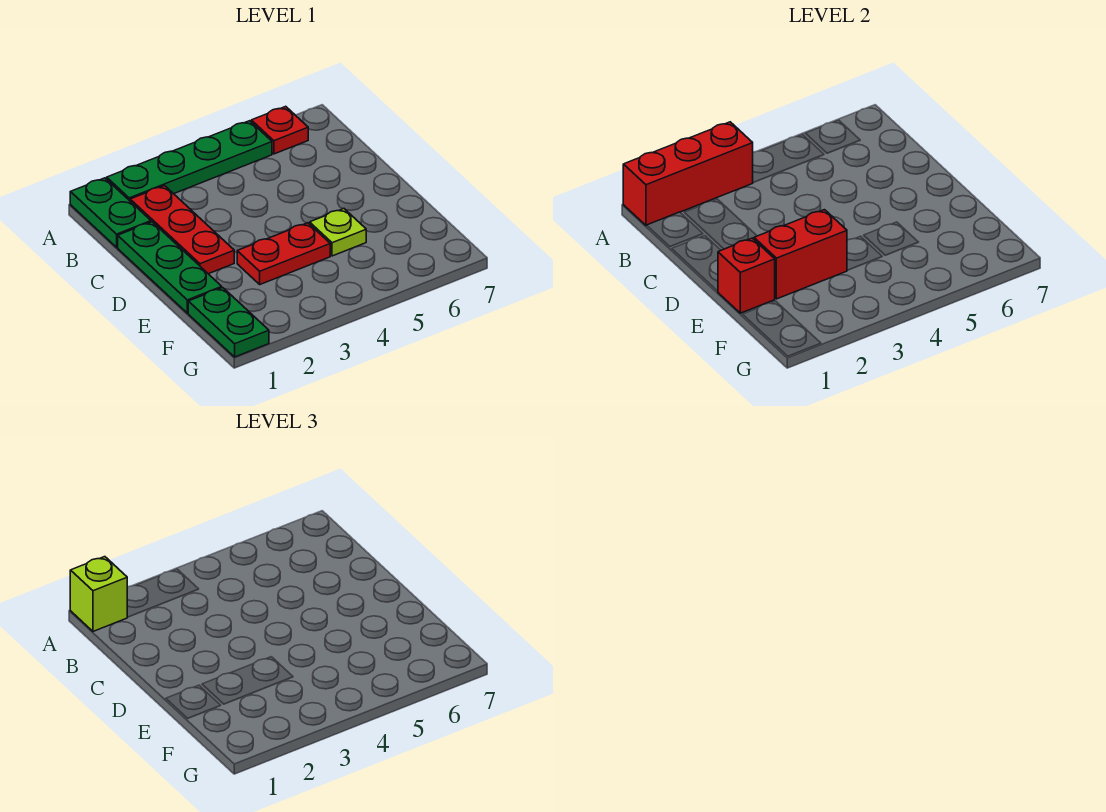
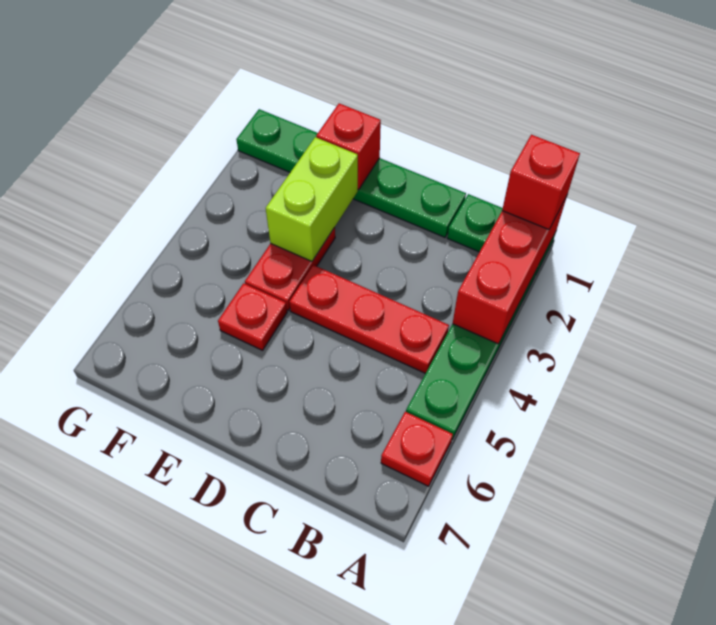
lime brick A1 level 3 -> red brick A1 level 3
red plate B2:D2 level 1 -> red plate B4:D4 level 1
red brick E2:E3 level 2 -> lime brick E2:E3 level 2
lime plate E5 level 1 -> red plate E5 level 1

